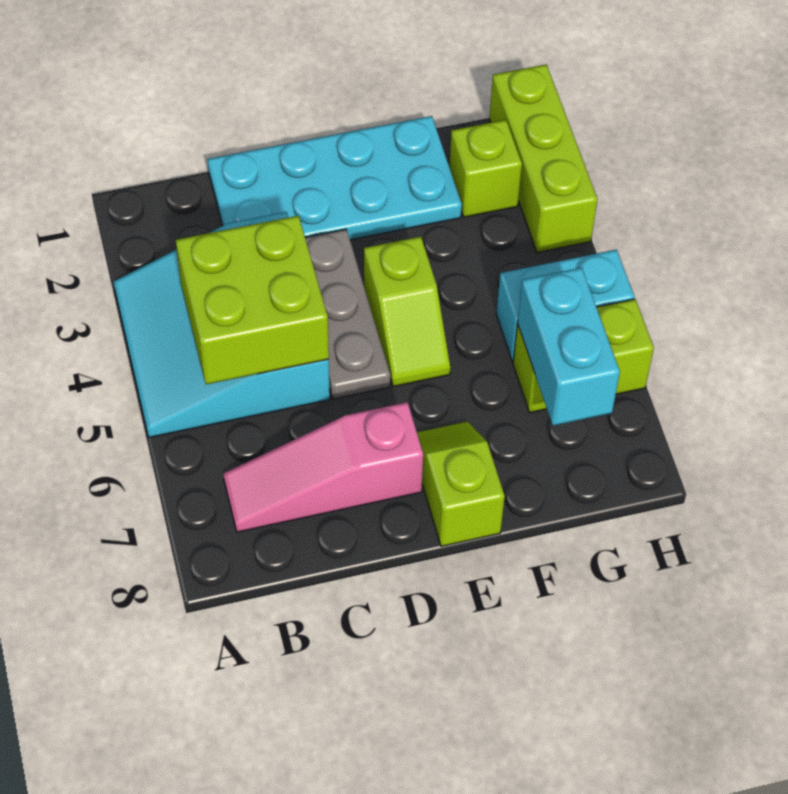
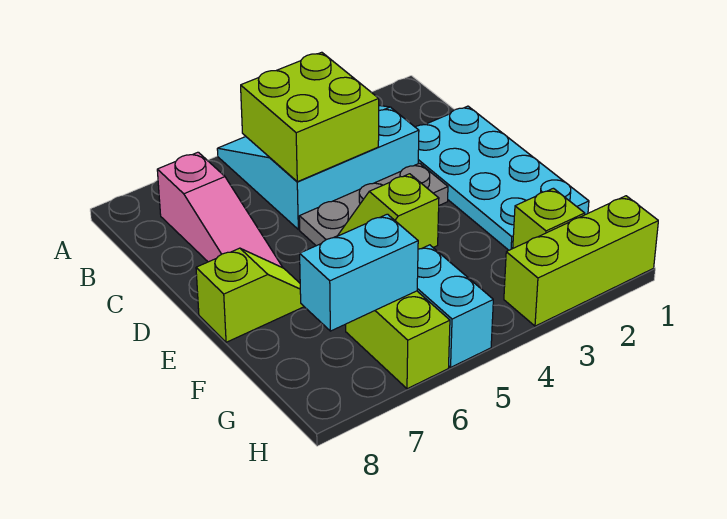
pink slope B7:D7 level 1 top D -> pink slope B7:D7 level 1 top B

